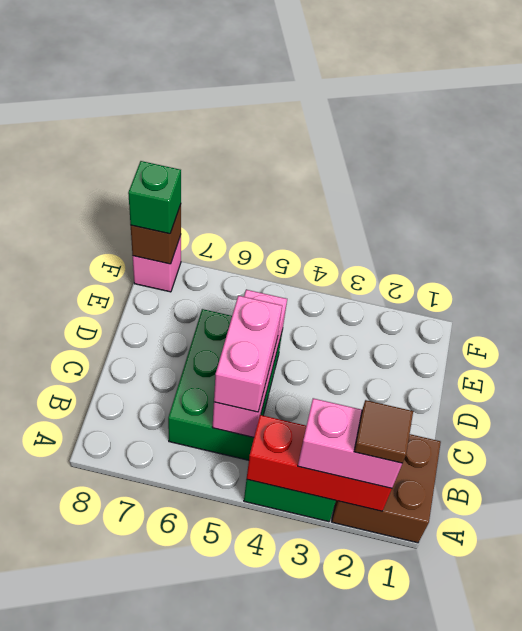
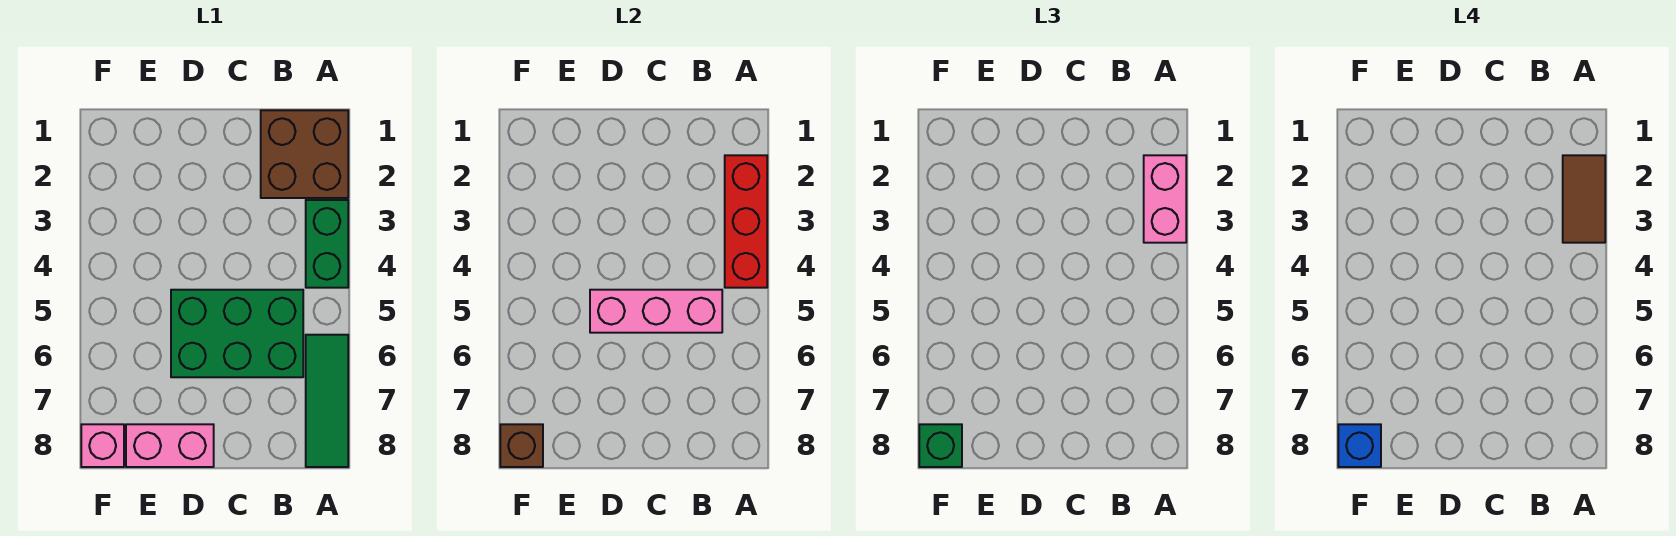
brown tile A2 level 4 -> brown tile A2:A3 level 4
none -> green tile A6:A8 level 1
pink brick B5:C5 level 3 -> pink brick D8:E8 level 1
none -> blue brick F8 level 4

